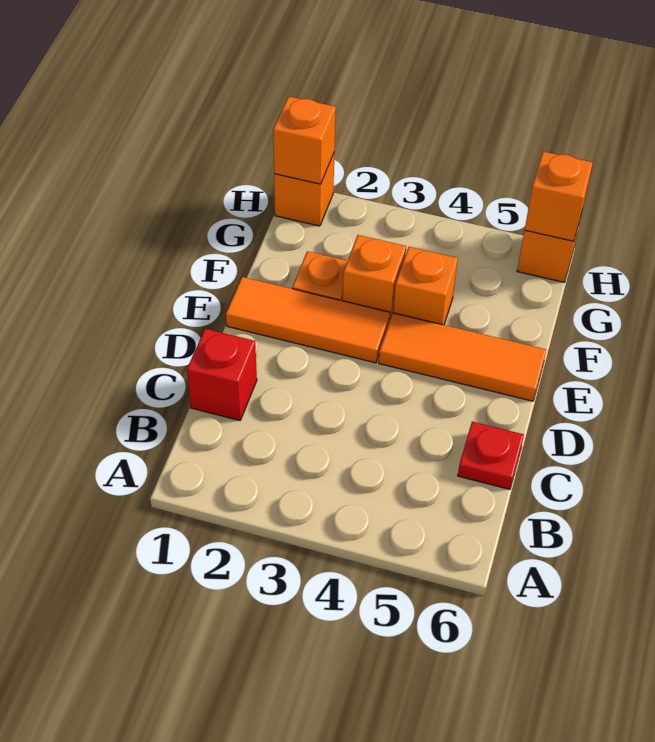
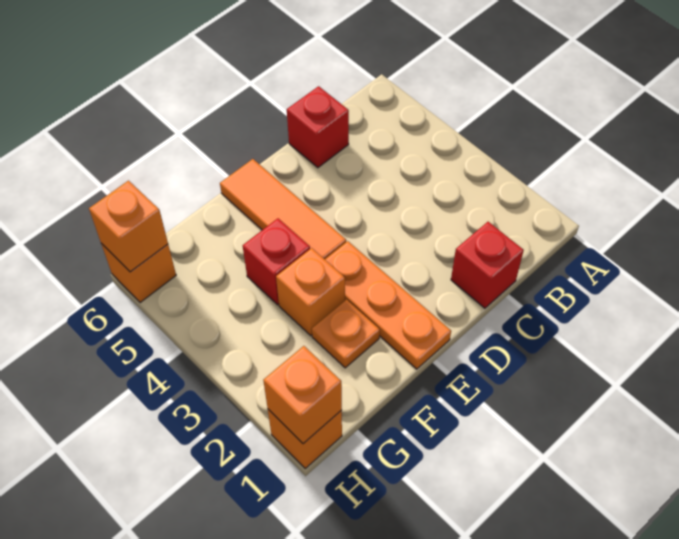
red plate C6 level 1 -> red brick C6 level 1
orange tile E1:E3 level 1 -> orange plate E1:E3 level 1
orange brick F4 level 1 -> red brick F4 level 1

